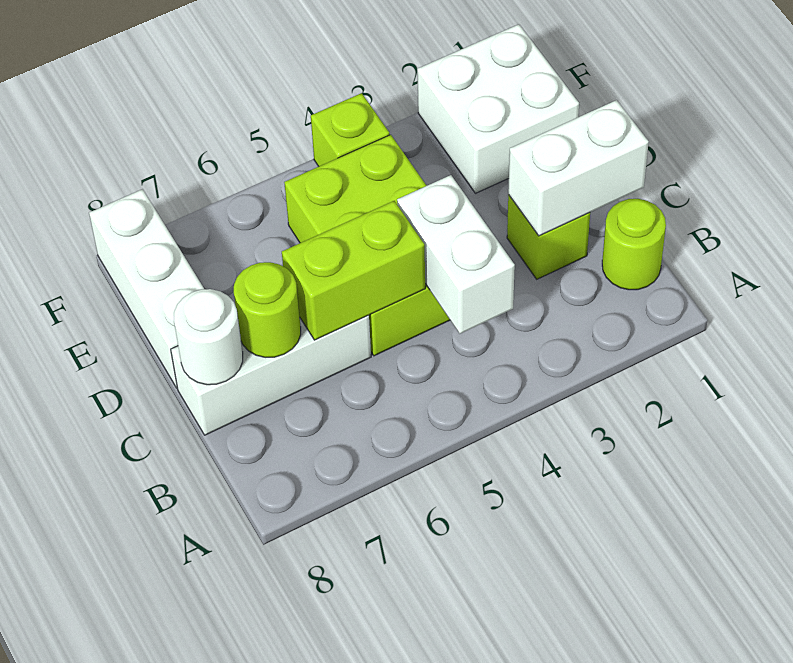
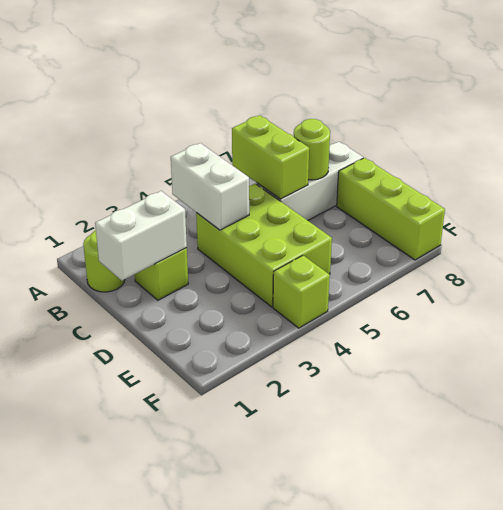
lime brick C5:C6 level 2 -> lime brick B6:C6 level 2
white round brick C8 level 2 -> none
white brick D8:F8 level 1 -> lime brick D8:F8 level 1
white brick E1:F2 level 1 -> none

